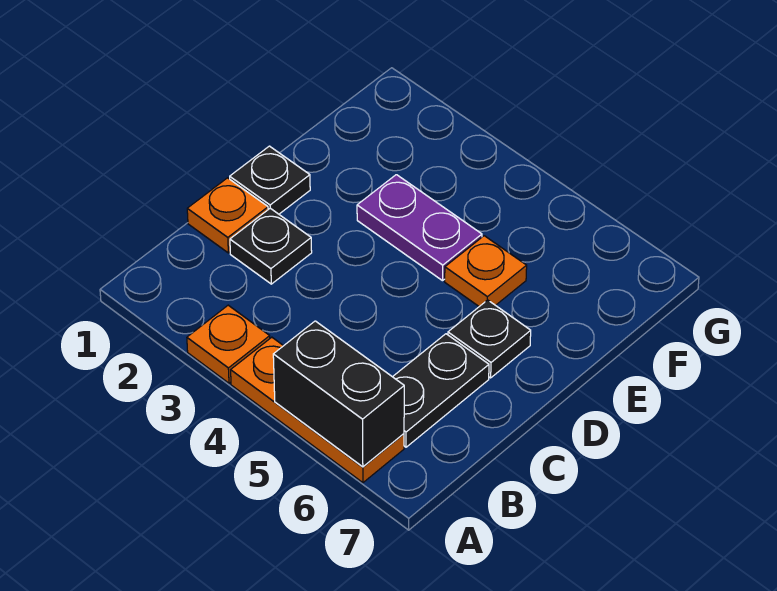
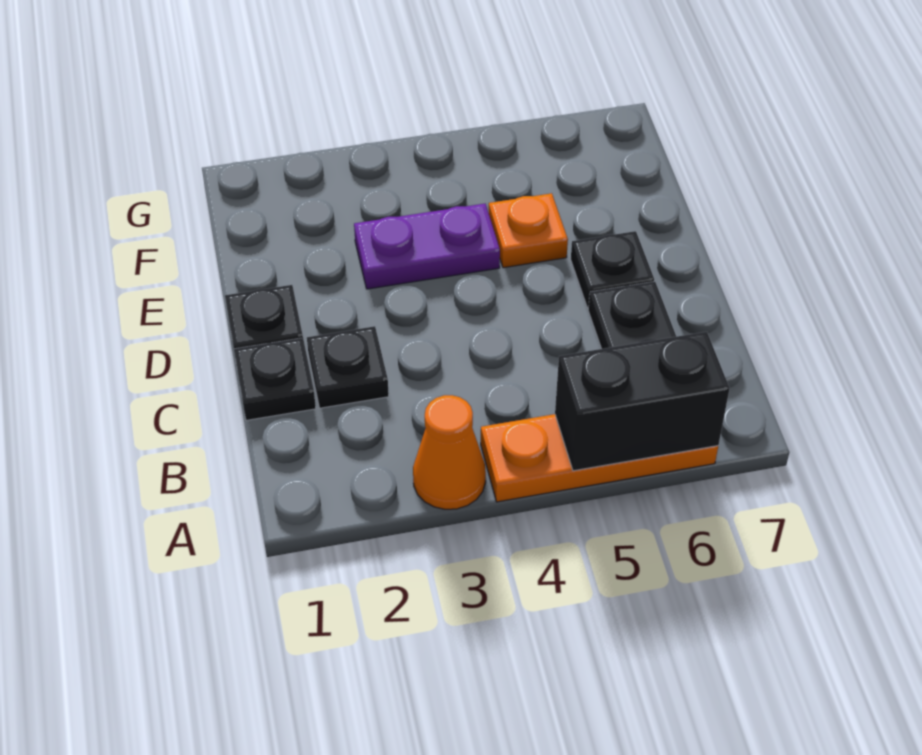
orange plate A3 level 1 -> orange cone A3 level 1
orange plate C1 level 1 -> black plate C1 level 1

